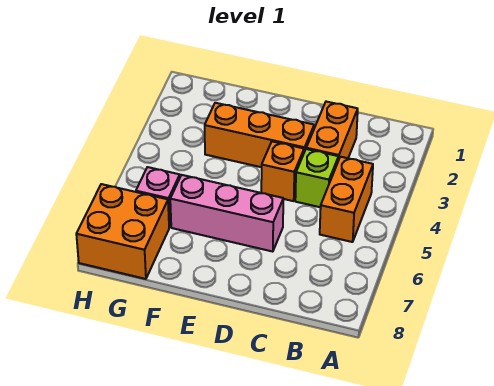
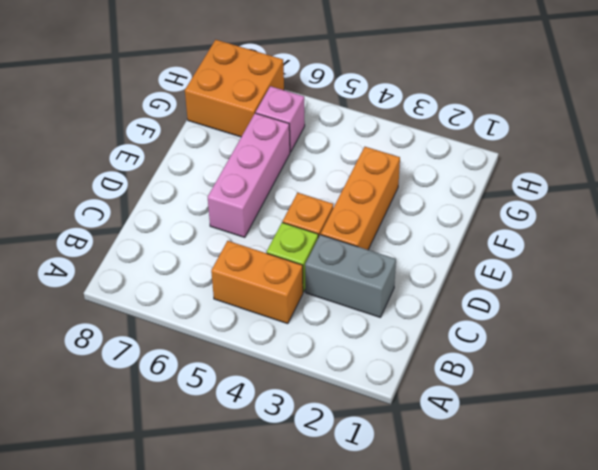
orange brick C2:C3 level 1 -> grey brick C2:C3 level 1

